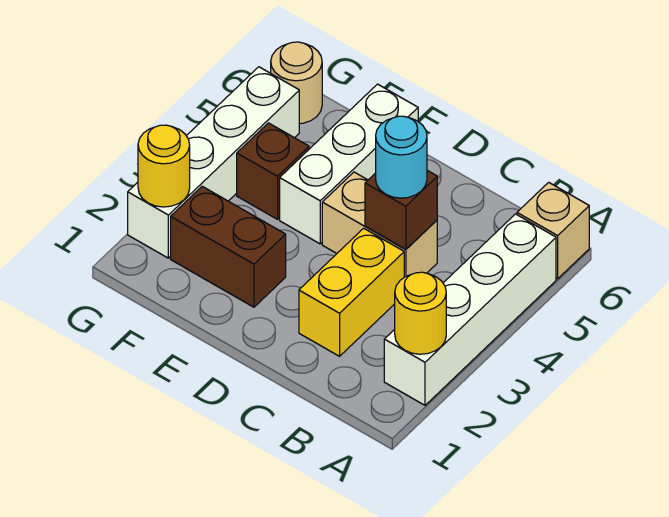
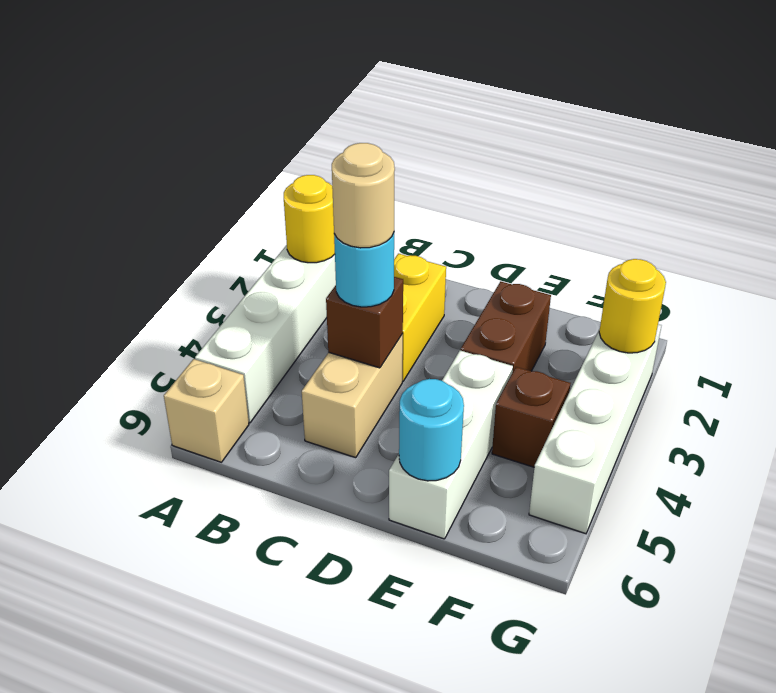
tan brick C4:D4 level 1 -> tan brick C4:C5 level 1
brown brick E2:F2 level 1 -> brown brick E2:E3 level 1
none -> cyan round brick E6 level 2
tan round brick G6 level 1 -> tan round brick C4 level 4

